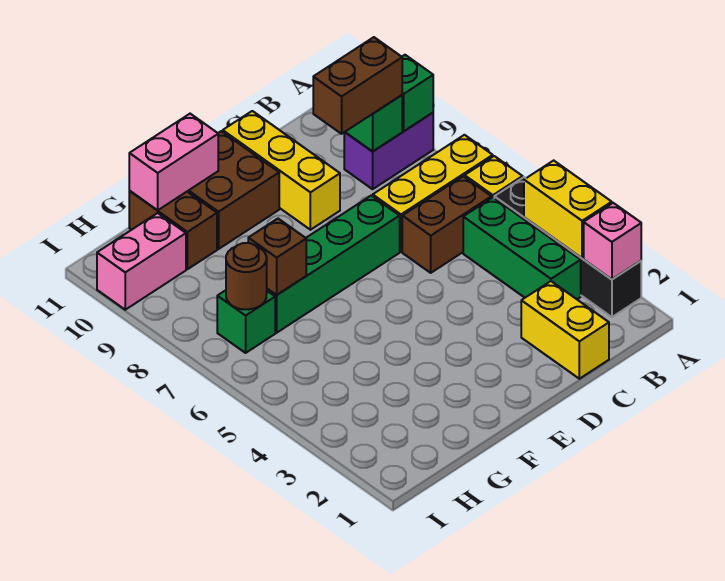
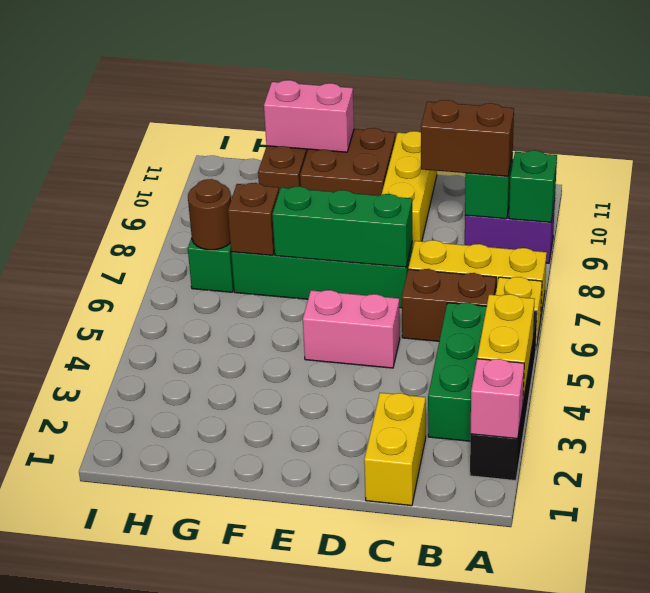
none -> green brick D7:F7 level 2
pink brick H10:I10 level 1 -> pink brick D5:E5 level 1

